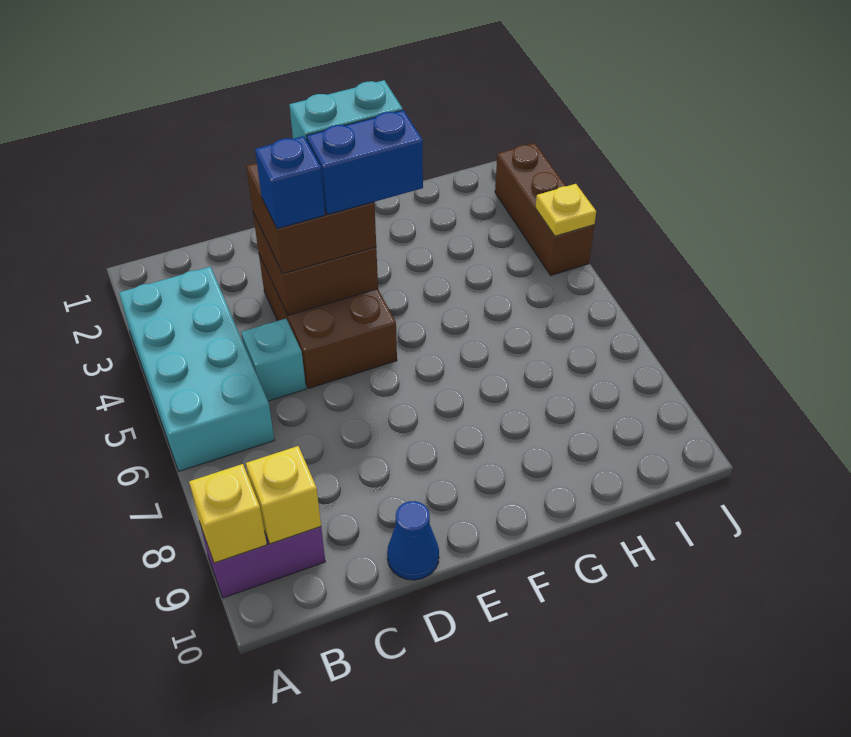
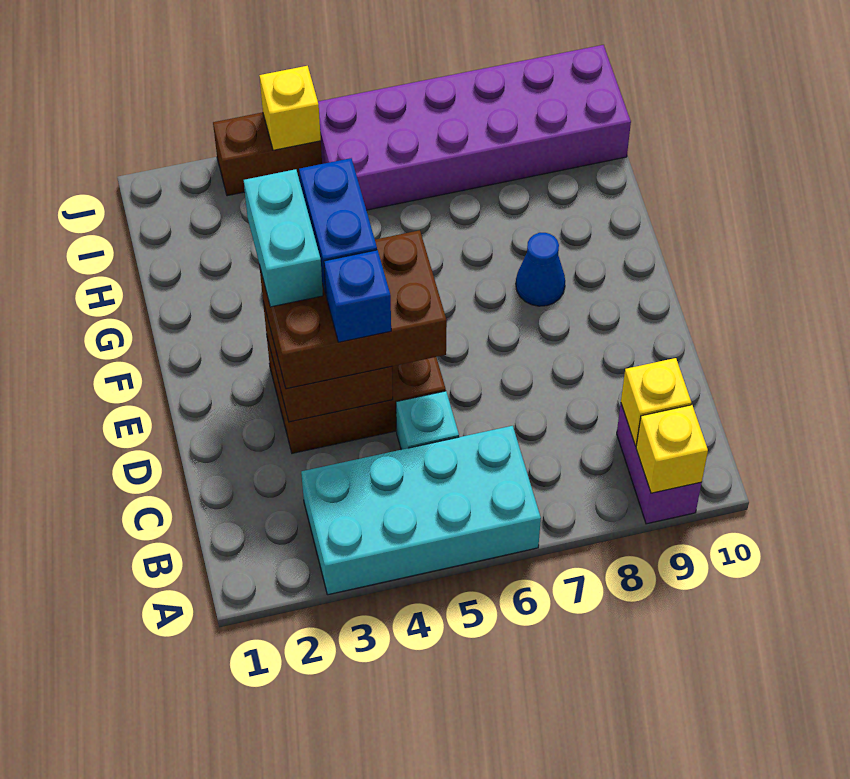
brown brick D3:E4 level 3 -> brown brick D3:E5 level 3
blue cone D10 level 1 -> blue cone F8 level 1
none -> purple brick I5:J10 level 1
brown brick J2:J4 level 1 -> brown brick J3:J4 level 1
yellow plate J4 level 2 -> yellow brick J4 level 2

